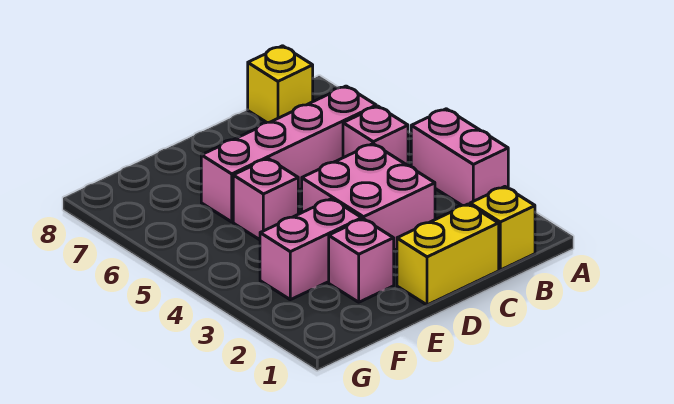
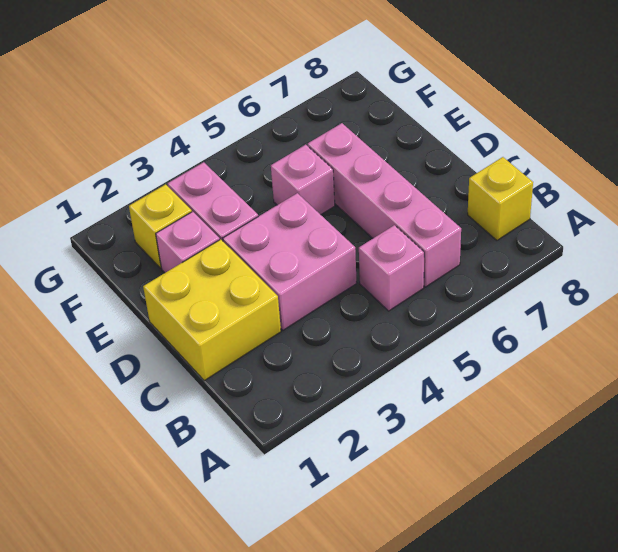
pink brick A3:A4 level 1 -> none
yellow brick B1 level 1 -> yellow brick F2 level 1
yellow brick C1:D1 level 1 -> yellow brick C1:D2 level 1

